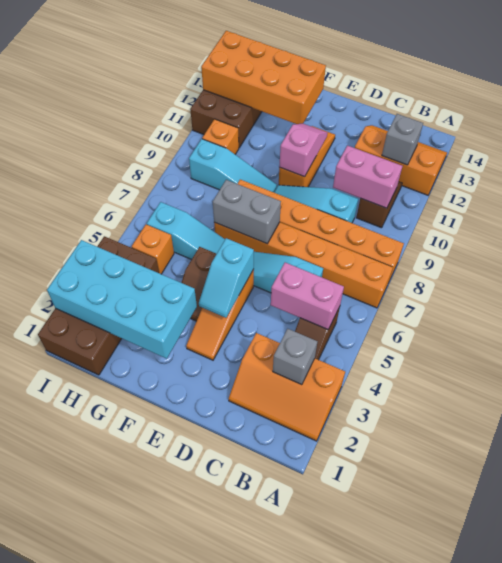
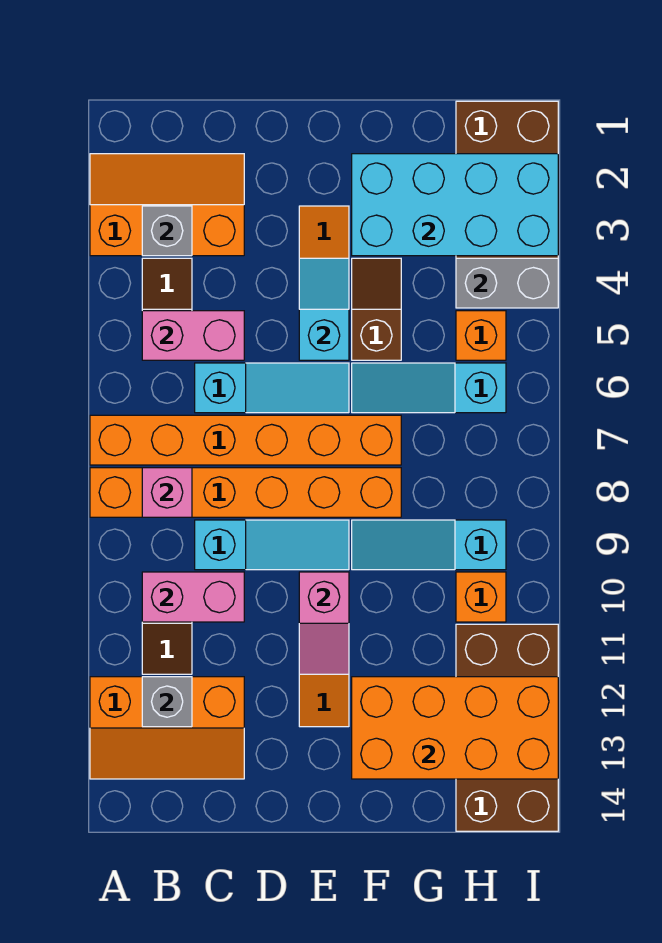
none -> pink brick B8 level 2
grey brick E7:F7 level 2 -> grey brick H4:I4 level 2

